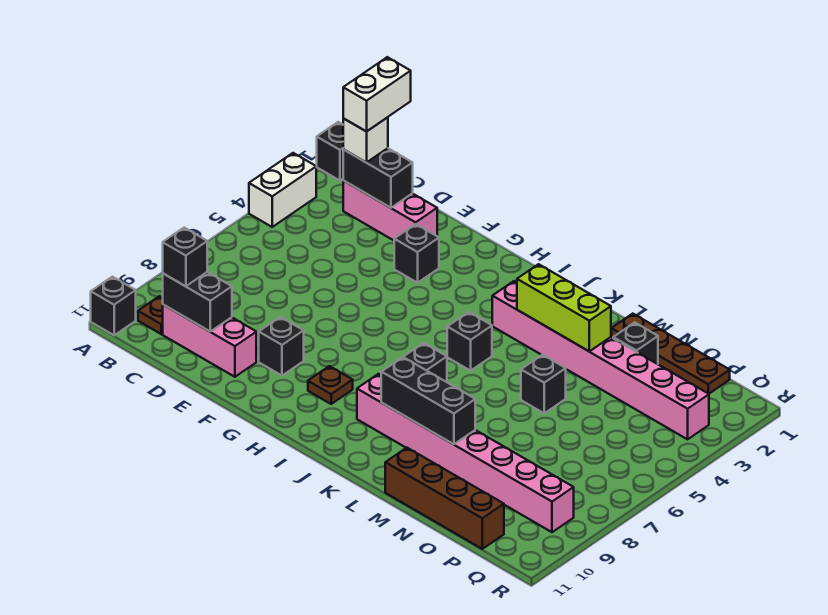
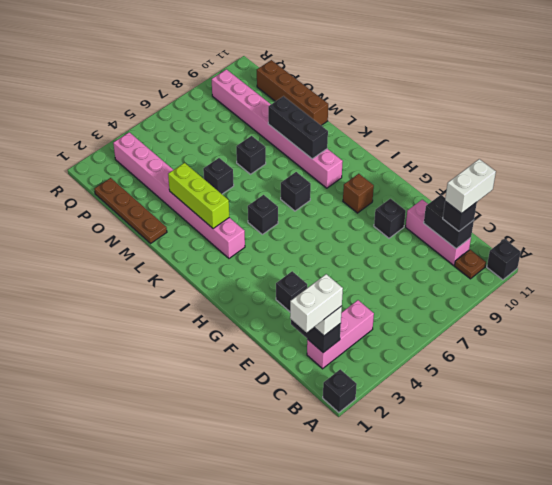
white brick A3:A4 level 1 -> white brick C10:C11 level 4
pink brick C2:E2 level 1 -> pink brick C2:C4 level 1
brown plate H9 level 1 -> brown brick H9 level 1
black brick N2 level 1 -> black brick M7 level 1

